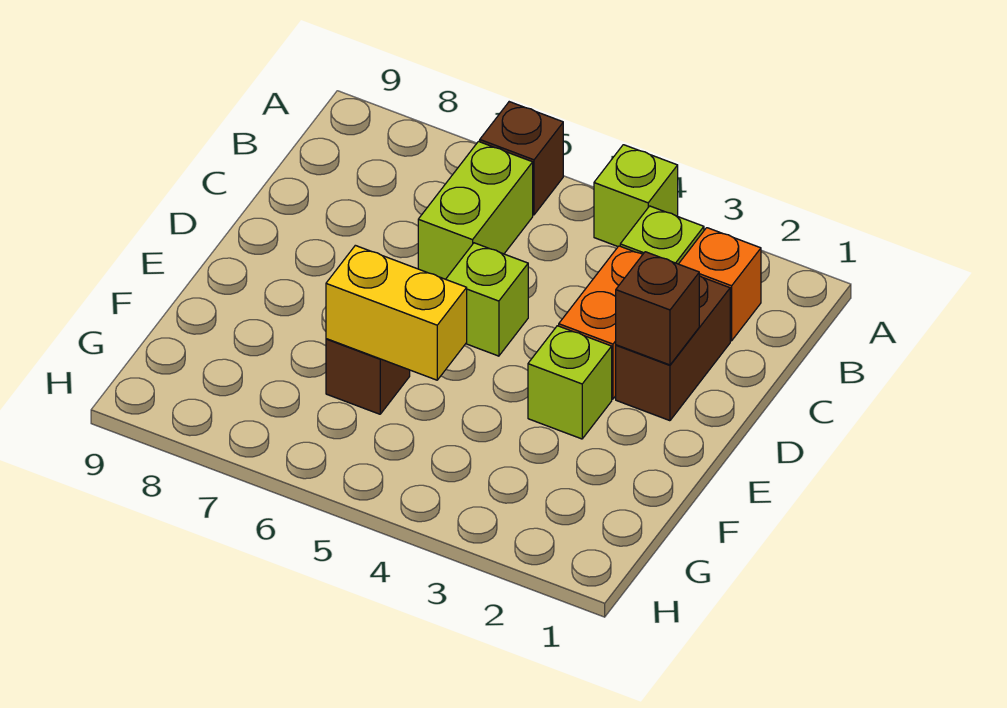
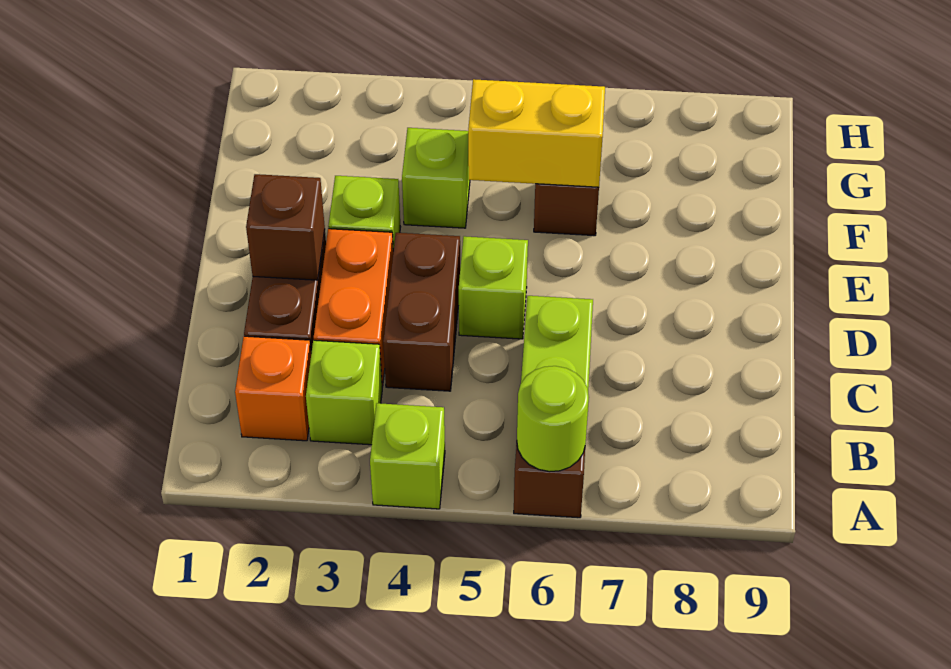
none -> lime round brick A6 level 2
none -> brown brick C4:D4 level 1
none -> lime brick F4 level 1

